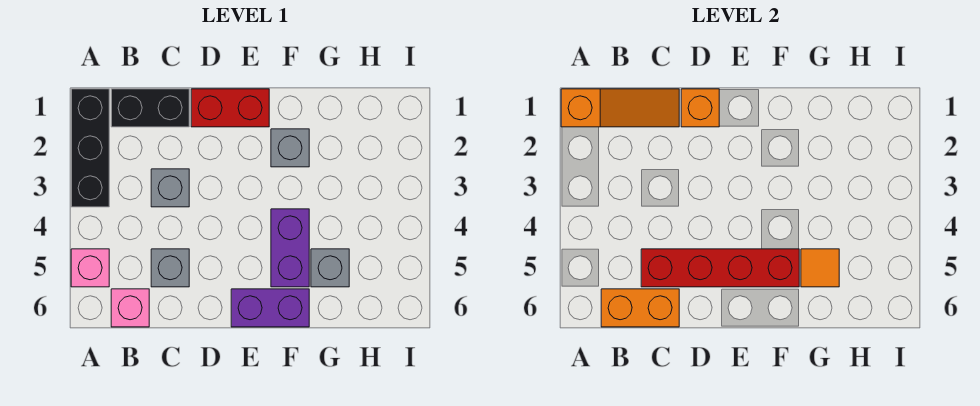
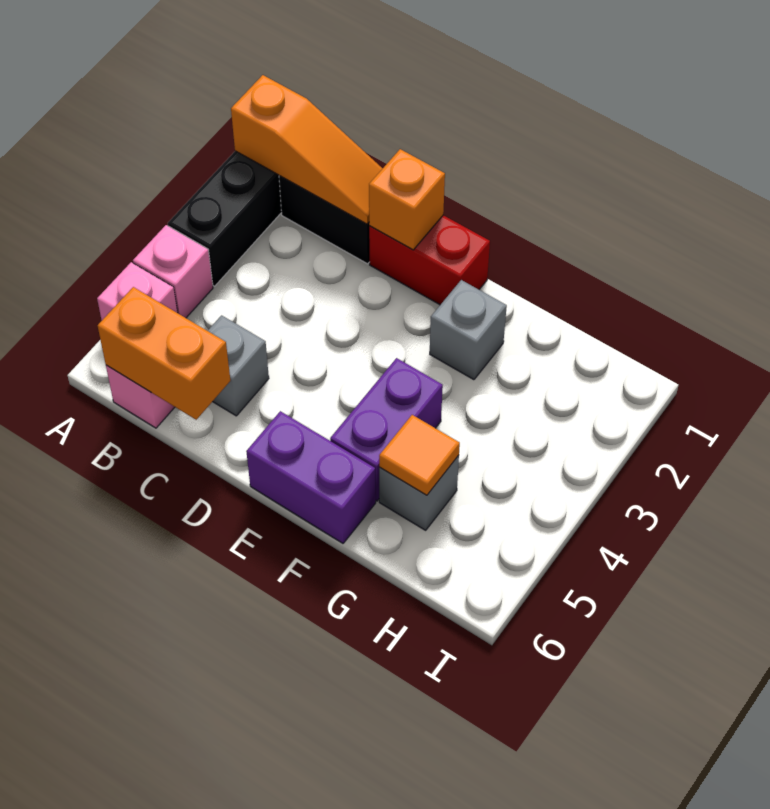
none -> pink brick A4 level 1
grey brick C3 level 1 -> none
red brick C5:F5 level 2 -> none

